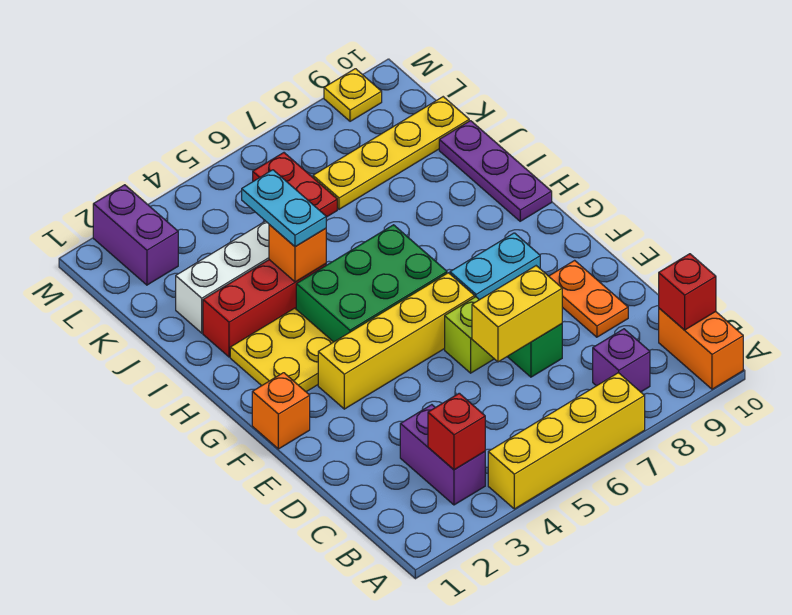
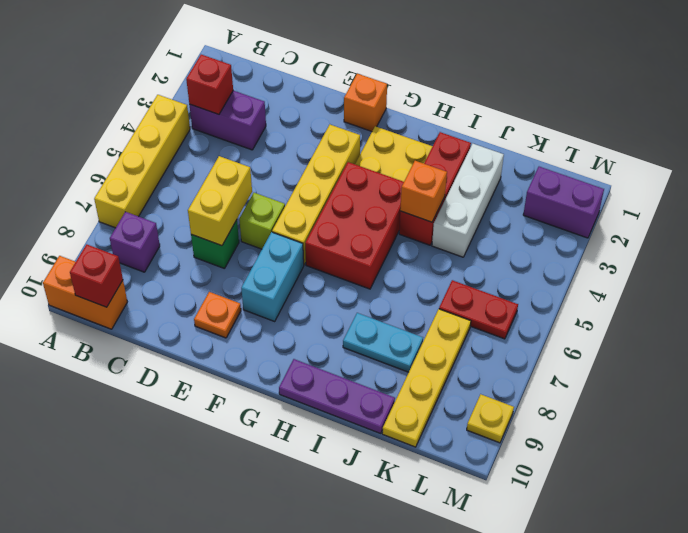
orange plate D9:E9 level 1 -> orange plate E9 level 1
green brick G4:H6 level 1 -> red brick G4:H6 level 1
cyan plate I4:J4 level 3 -> cyan plate I8:J8 level 1

